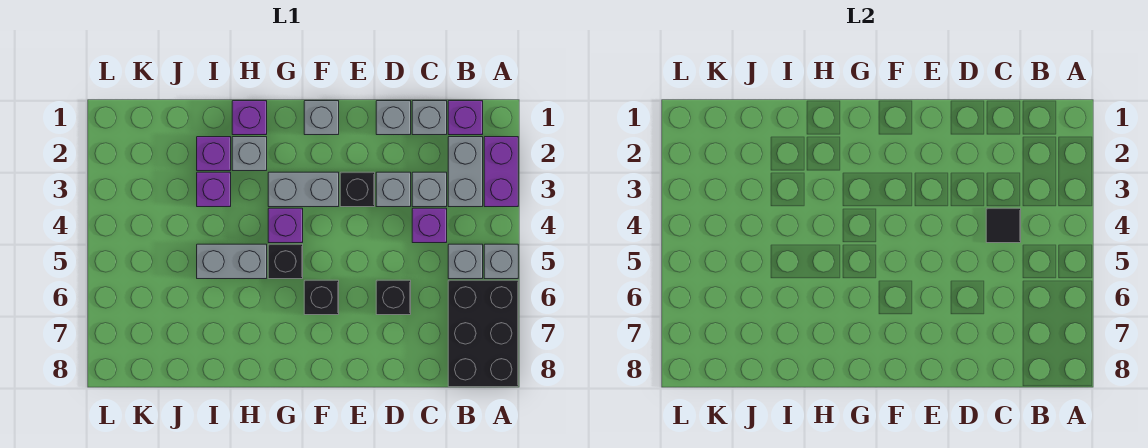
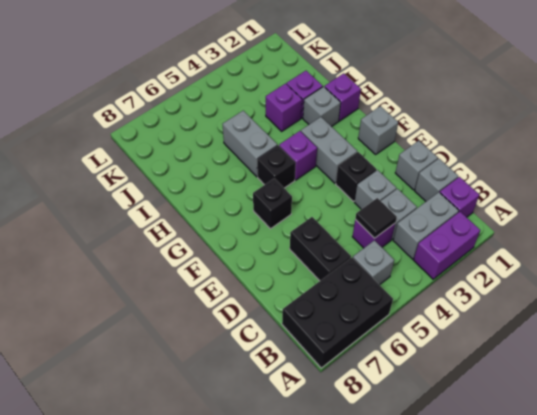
grey brick A5 level 1 -> none
black brick D6 level 1 -> black brick C6:D6 level 1

